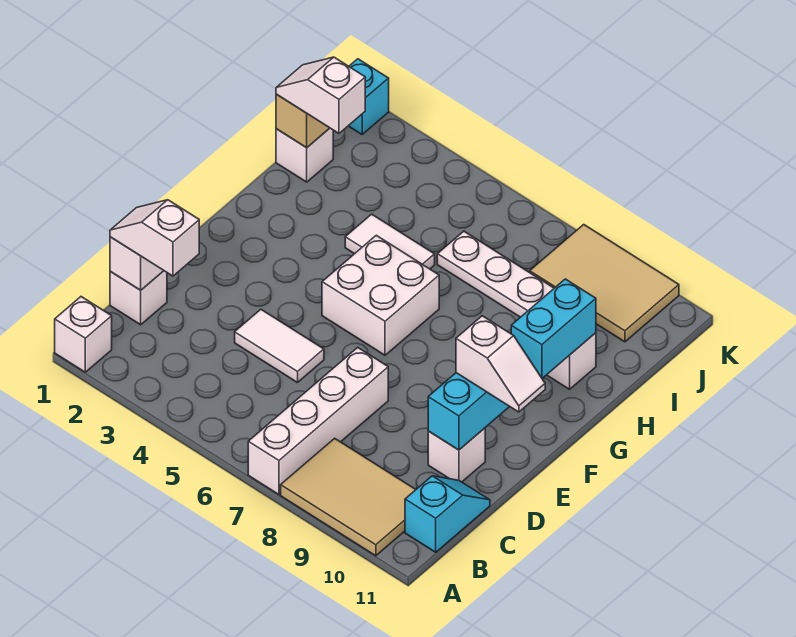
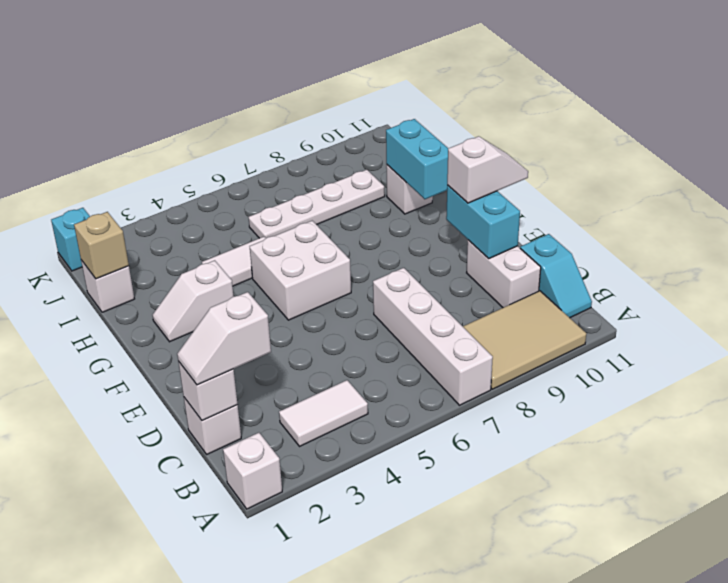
cyan slope B11:C11 level 1 top B -> cyan slope B11:C11 level 1 top C
white tile D4:D5 level 1 -> white tile B3:B4 level 1
white brick D10 level 1 -> white brick C10:D10 level 1
white slope I1:I2 level 3 top 2 -> white slope G2:G3 level 1 top 3
tan tile J8:K10 level 1 -> none

